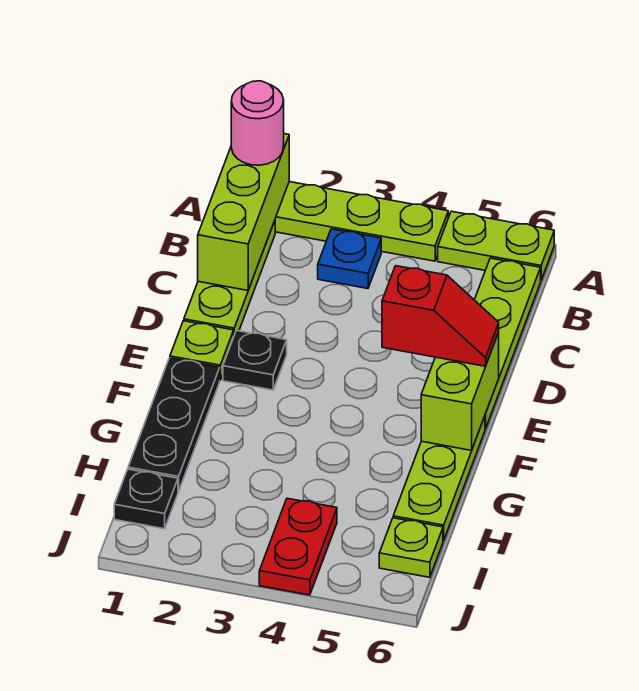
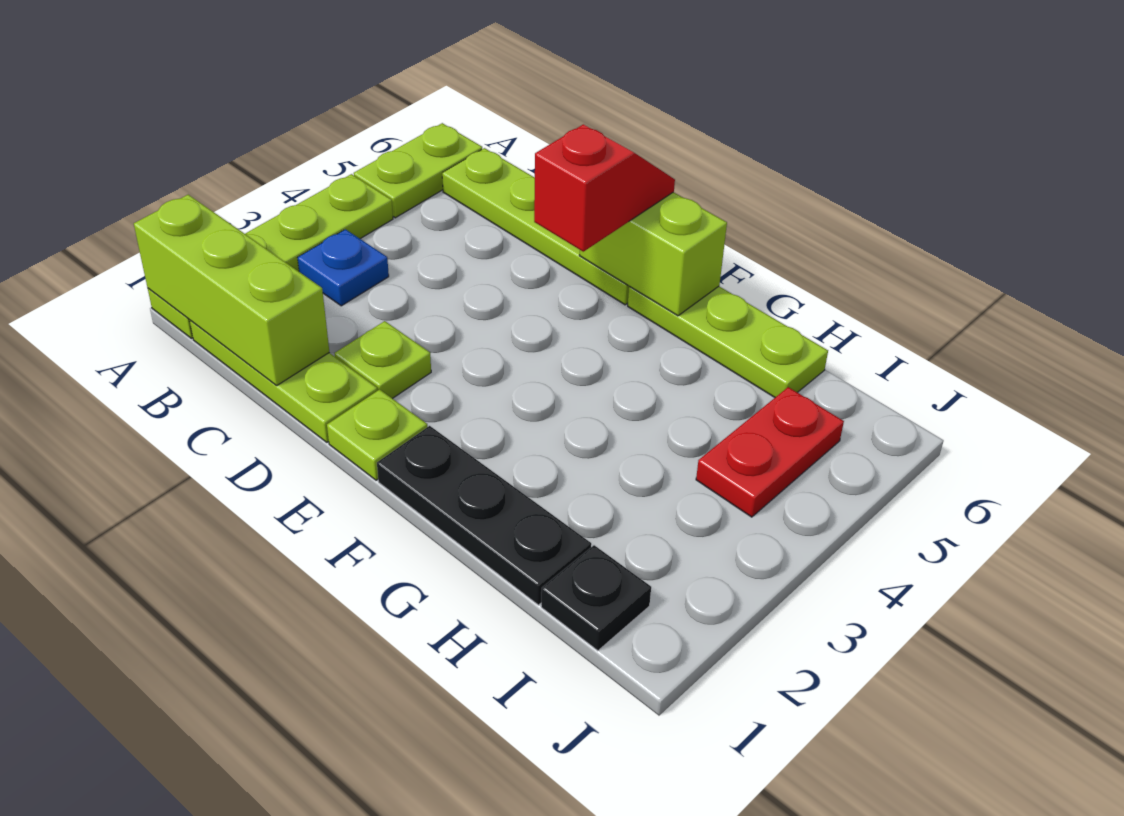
pink round brick A1 level 3 -> none
black plate E2 level 1 -> none
red plate I4:J4 level 1 -> red plate I4:I5 level 1
lime plate I6 level 1 -> lime plate D2 level 1

